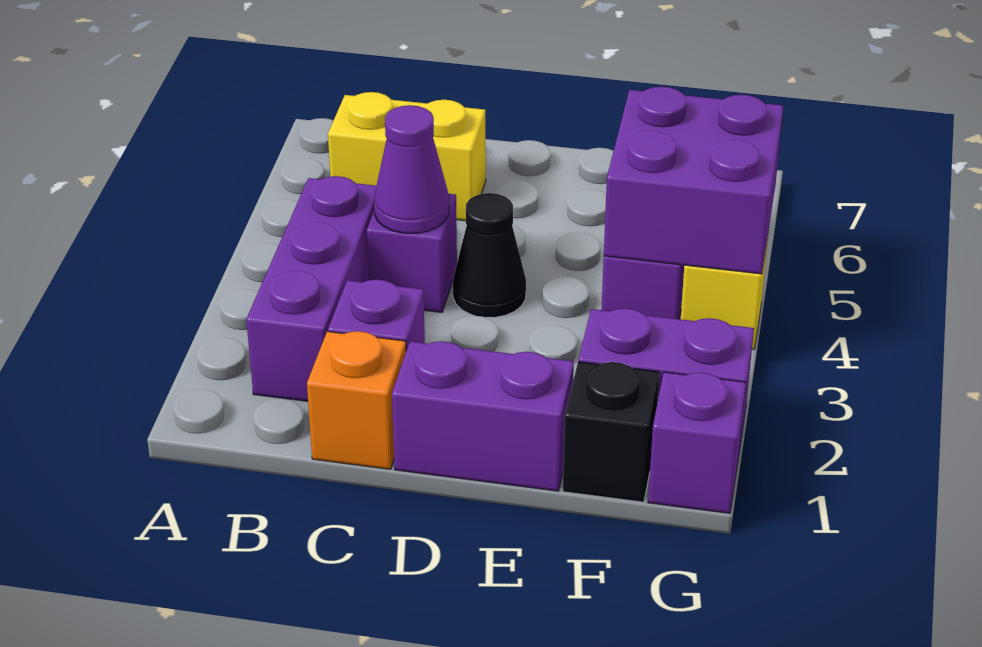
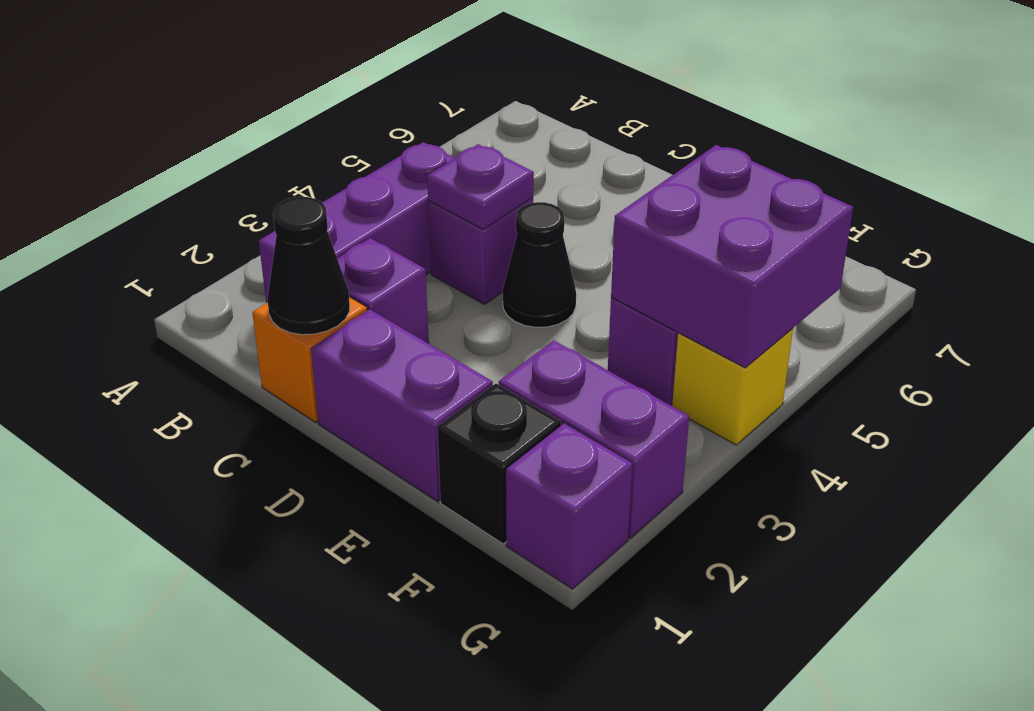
yellow brick B6:C6 level 1 -> none
none -> black cone C1 level 2
purple cone C4 level 2 -> purple plate C4 level 2

